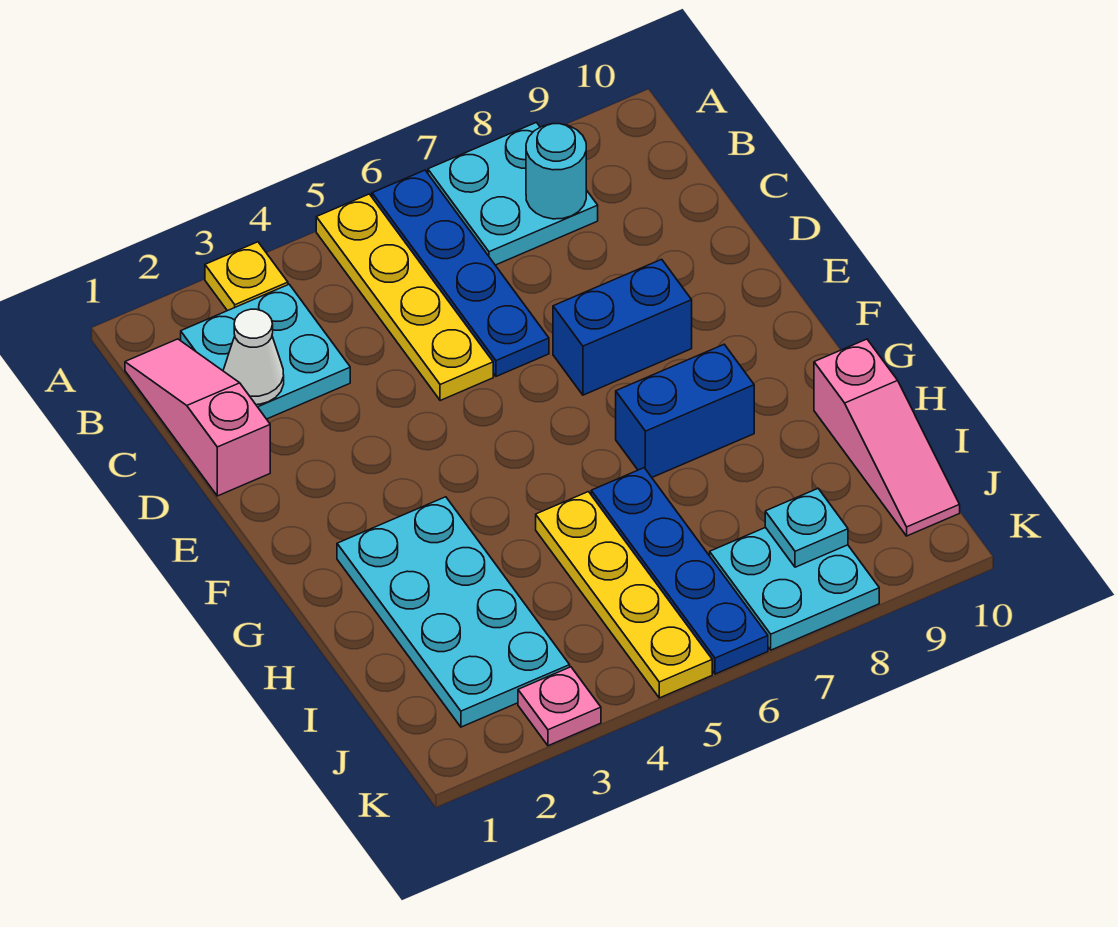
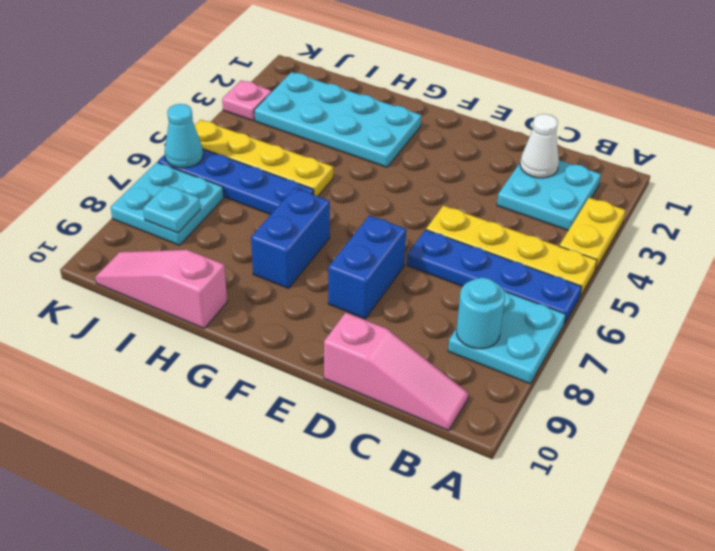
yellow plate A3 level 1 -> yellow plate A3:A4 level 1
pink slope B1:D1 level 1 top D -> pink slope B10:D10 level 1 top D
none -> cyan cone K6 level 2

